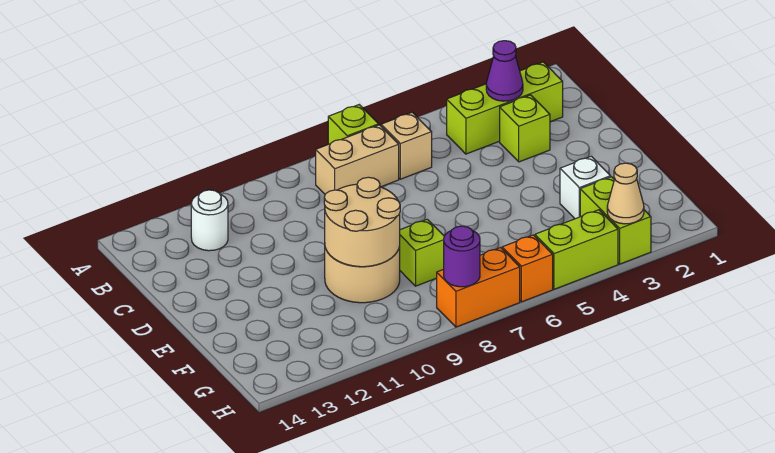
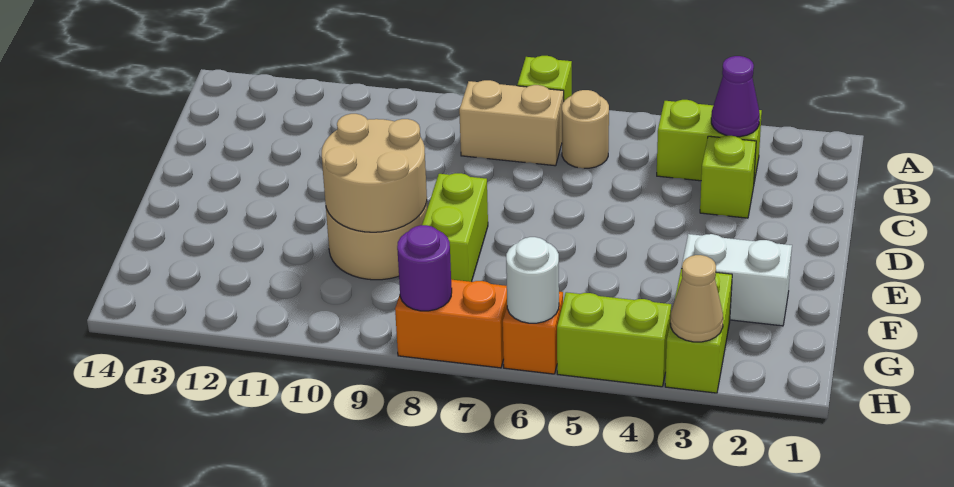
lime brick B2:B4 level 1 -> lime brick B3:B4 level 1
tan brick B6 level 1 -> tan round brick B6 level 1
white round brick B12 level 1 -> white round brick H6 level 2
white brick F3 level 1 -> white brick F2:F3 level 1
lime brick F8 level 1 -> lime brick E8:F8 level 1

